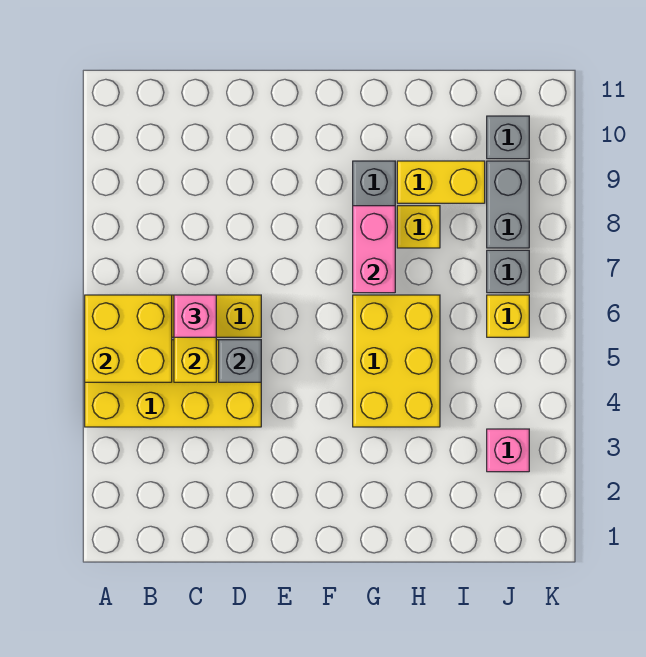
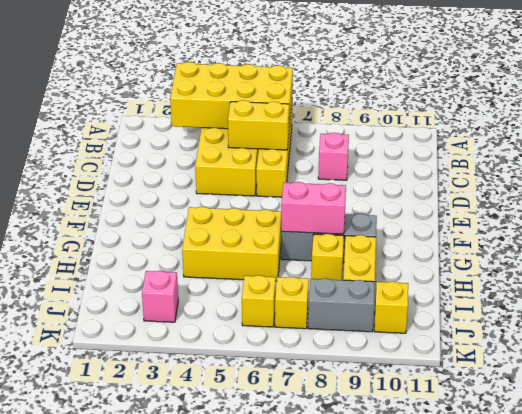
yellow brick A5:B6 level 2 -> yellow brick A3:B6 level 2
pink brick C6 level 3 -> pink brick C8 level 1
grey brick D5 level 2 -> none
grey brick J7 level 1 -> yellow brick J7 level 1
grey brick J10 level 1 -> yellow brick J10 level 1

